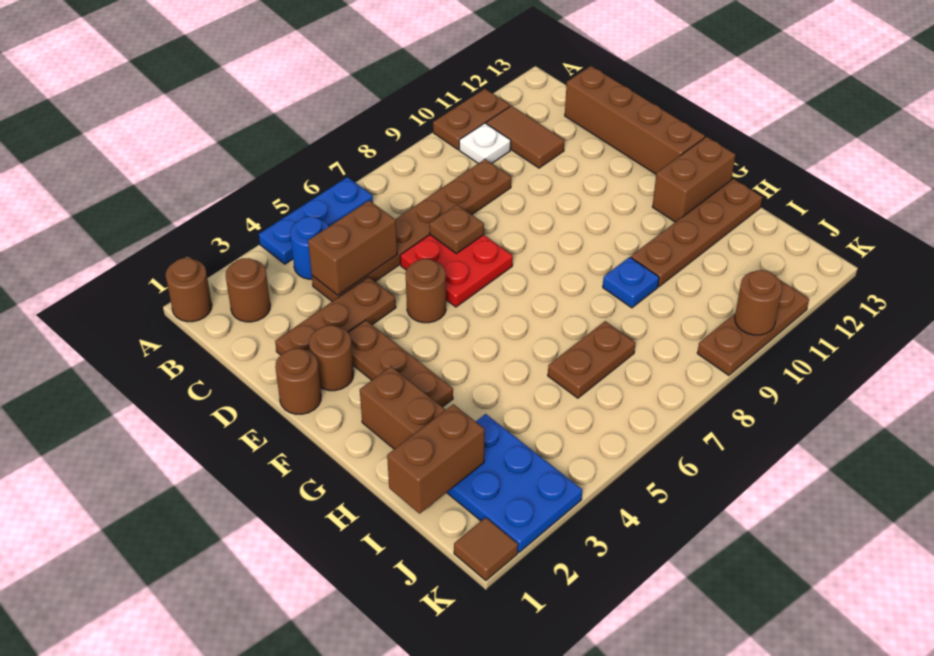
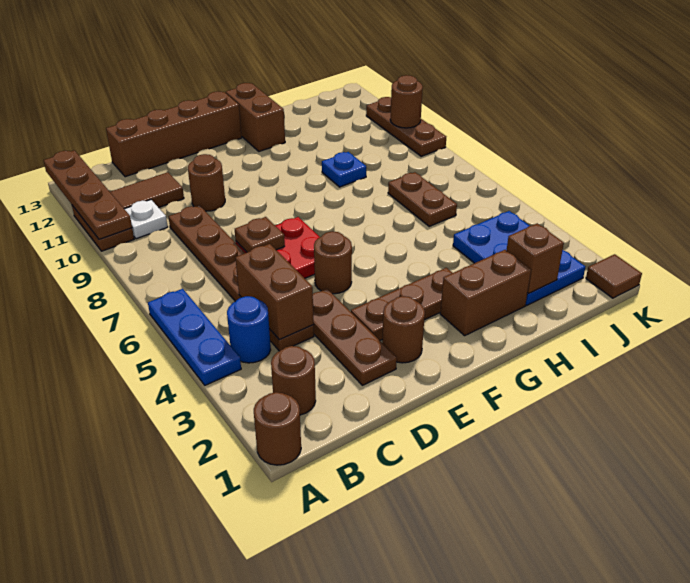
brown round brick E1 level 1 -> brown round brick D10 level 1
brown plate H10:H13 level 1 -> brown plate A10:A13 level 2
brown brick I1:I2 level 2 -> brown brick I2 level 2
blue plate I2:K3 level 1 -> blue plate I2:J4 level 1

